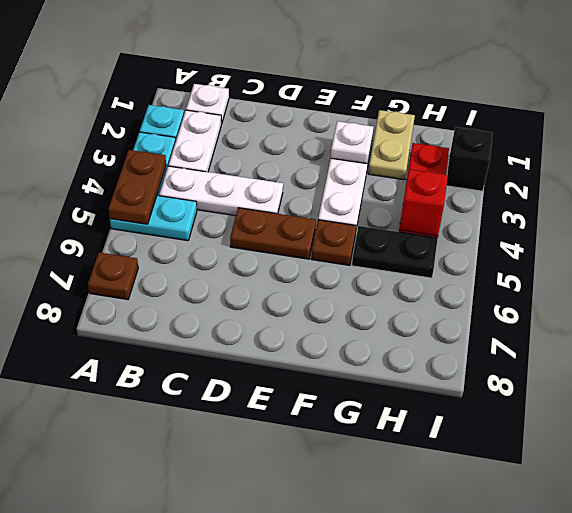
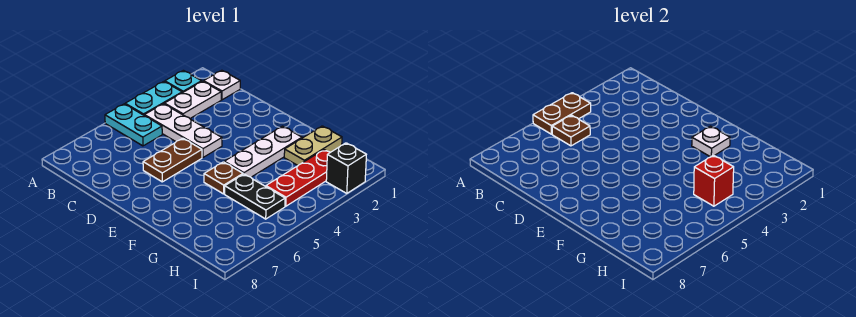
brown plate A7 level 1 -> brown plate B5 level 2
brown plate D5:E5 level 1 -> brown plate D5:D6 level 1

